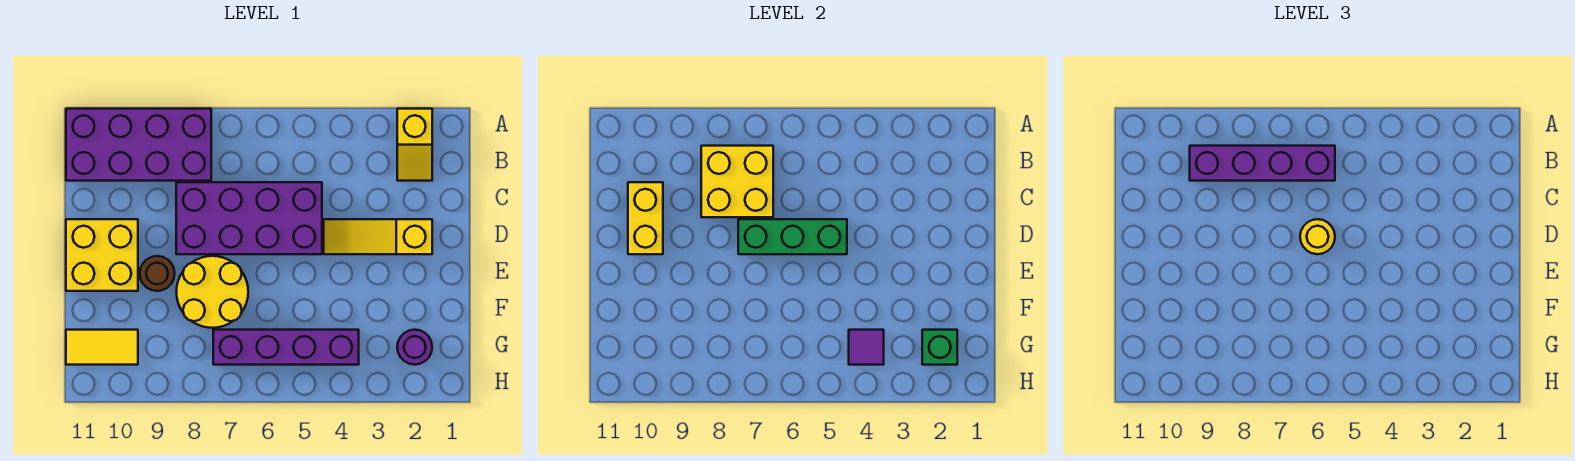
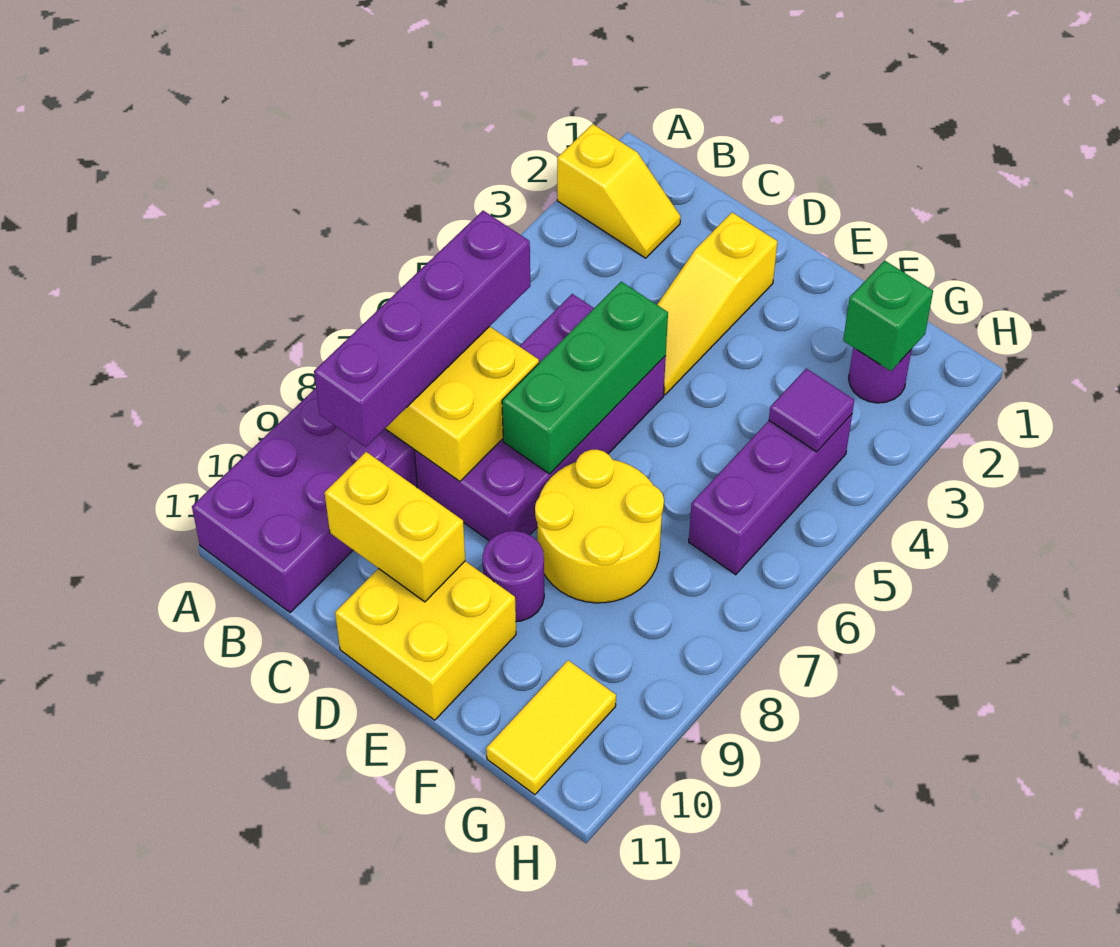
yellow round brick D6 level 3 -> none
brown round brick E9 level 1 -> purple round brick E9 level 1
purple brick G4:G7 level 1 -> purple brick G4:G6 level 1

